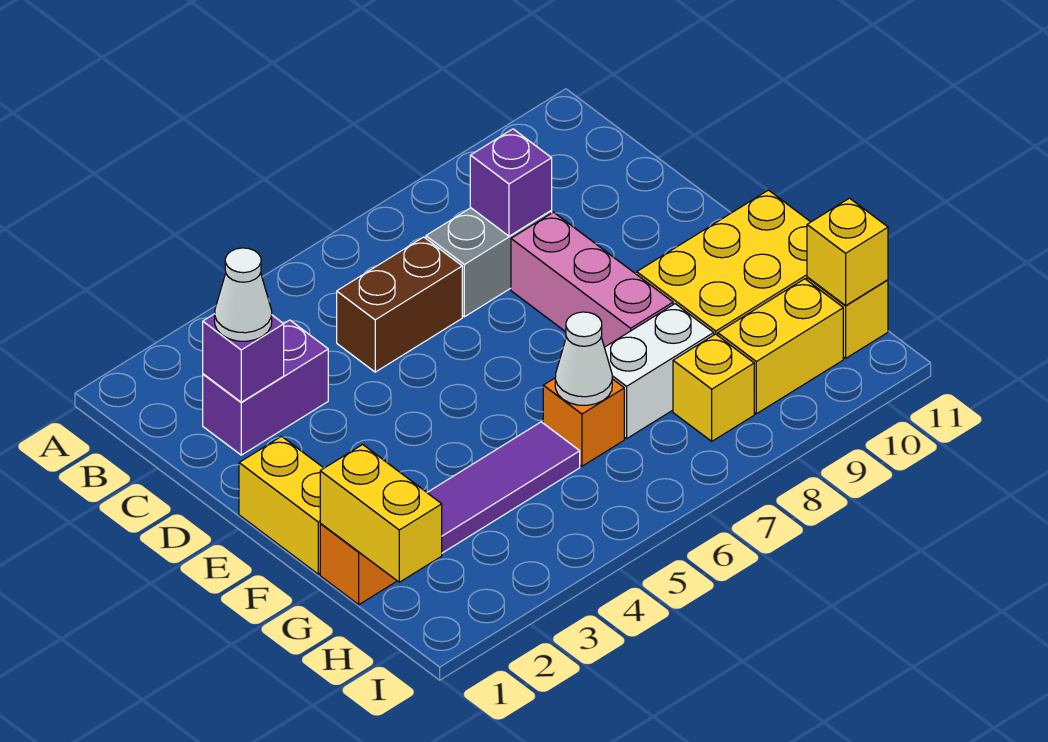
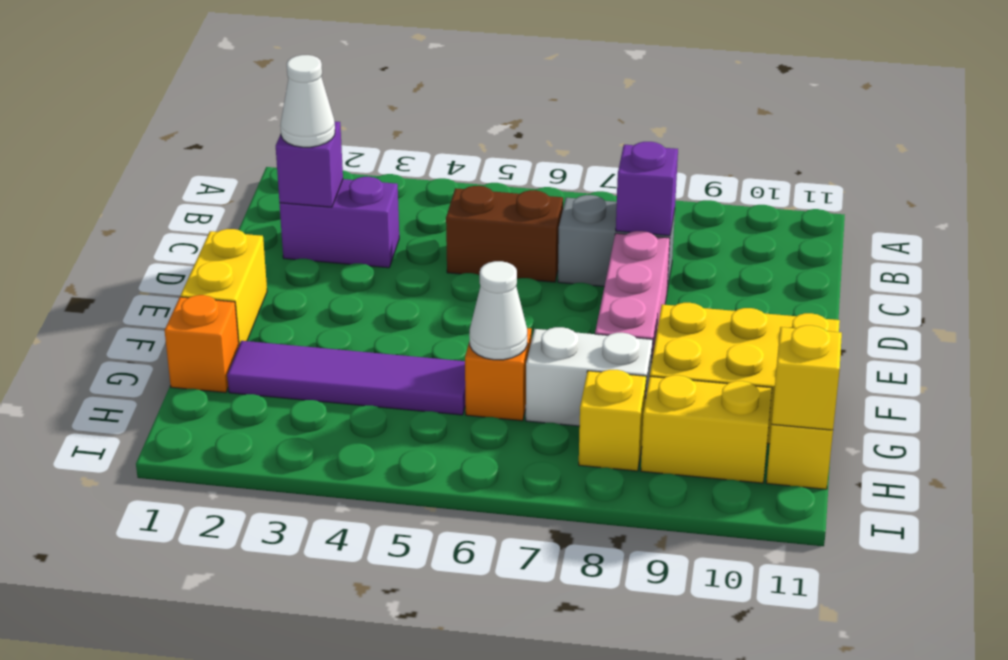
yellow brick G1:H1 level 2 -> none

